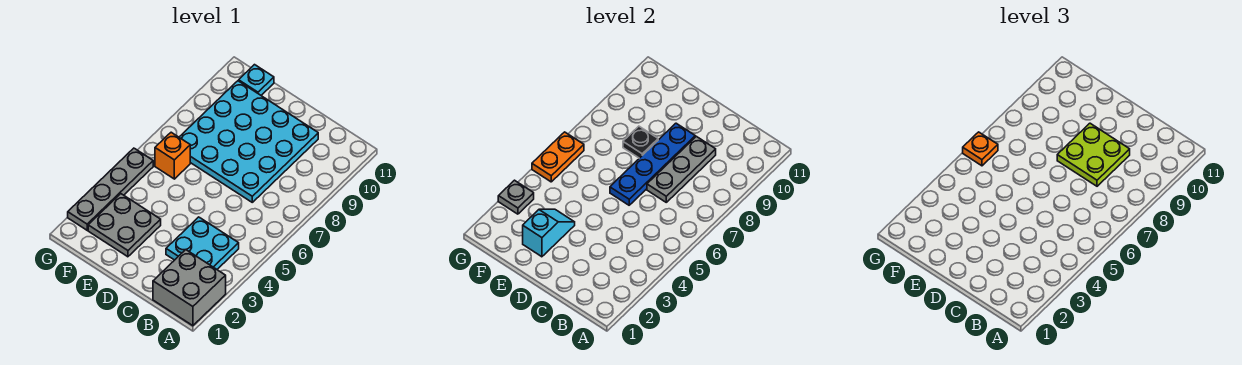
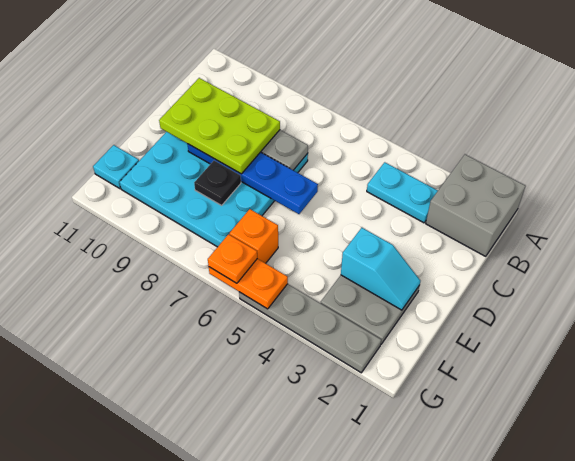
cyan plate B3:C4 level 1 -> cyan plate B3:B4 level 1
lime plate C8:D9 level 3 -> lime plate C8:D10 level 3
cyan slope E2:E3 level 2 top 2 -> cyan slope E2:E3 level 2 top 3
grey plate G3 level 2 -> none

